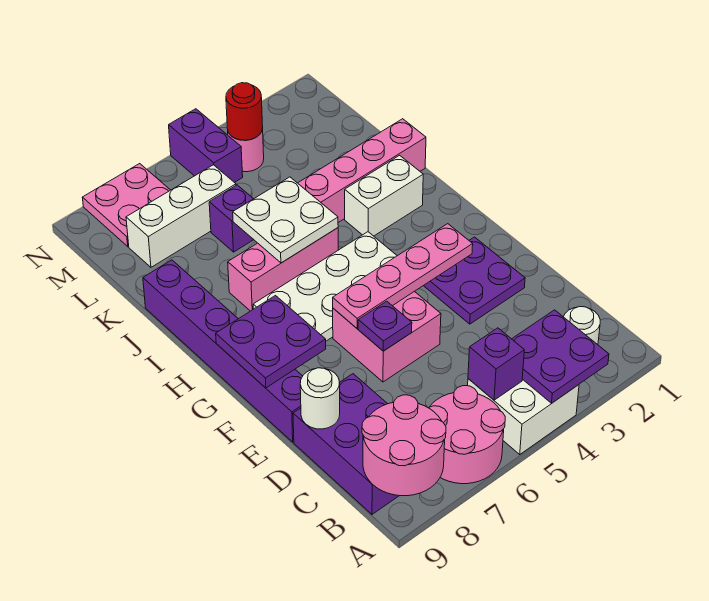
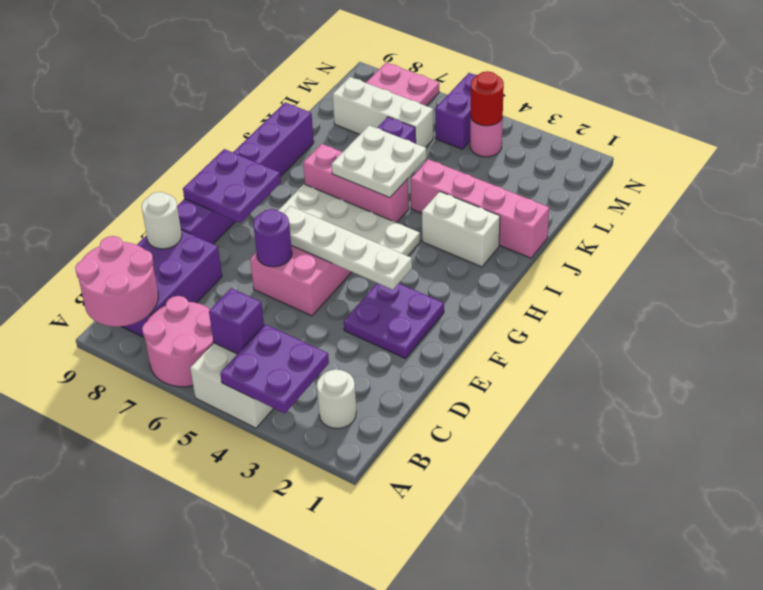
purple plate E6 level 2 -> purple round brick E6 level 2
pink plate F3:F6 level 2 -> white plate F3:F6 level 2

